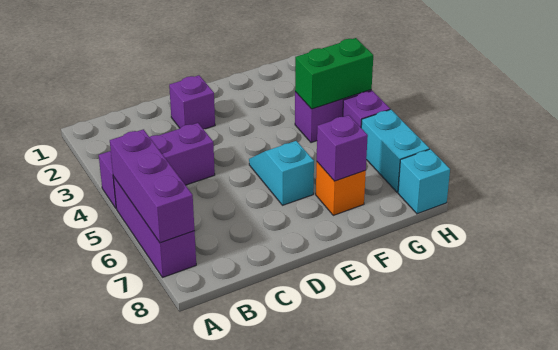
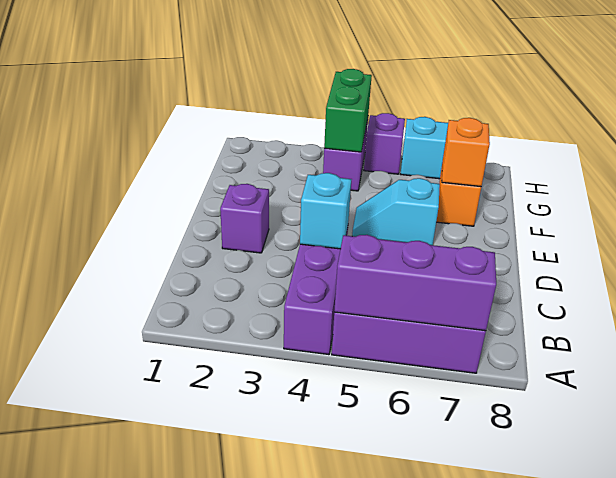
purple brick F7 level 2 -> orange brick F7 level 2
cyan brick H8 level 1 -> cyan brick C4 level 2

